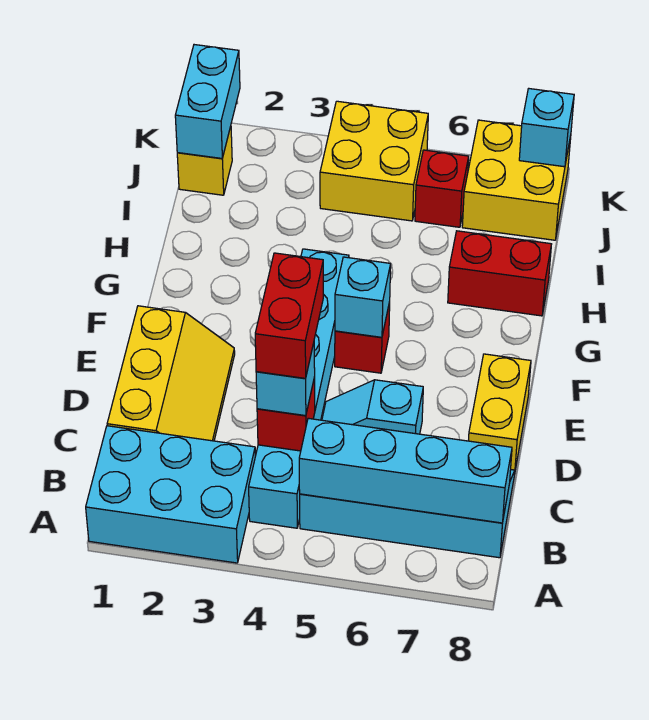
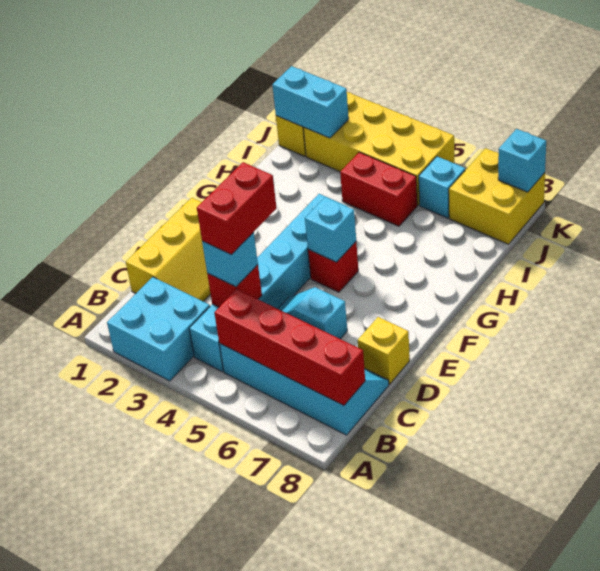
cyan brick A1:B3 level 1 -> cyan brick A2:B3 level 1
cyan brick B5:B8 level 2 -> red brick B5:B8 level 2
yellow brick D8:E8 level 1 -> yellow brick D8 level 1
red brick H7:H8 level 1 -> red brick I4:I5 level 1
cyan brick J1:K1 level 2 -> cyan brick J1:J2 level 2
yellow brick J4:K5 level 1 -> yellow brick J2:K5 level 1
red brick J6 level 1 -> cyan brick J6 level 1

